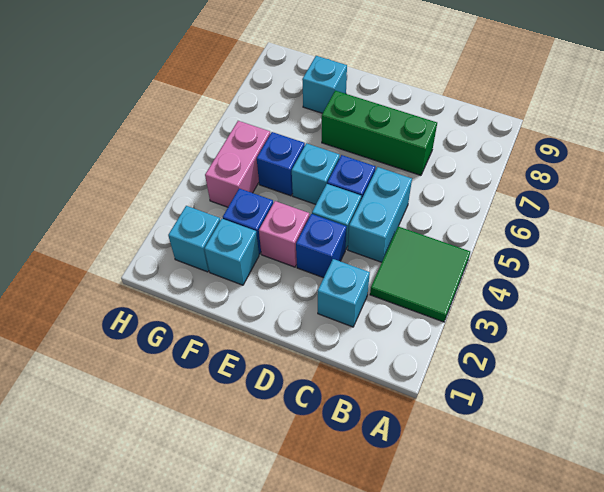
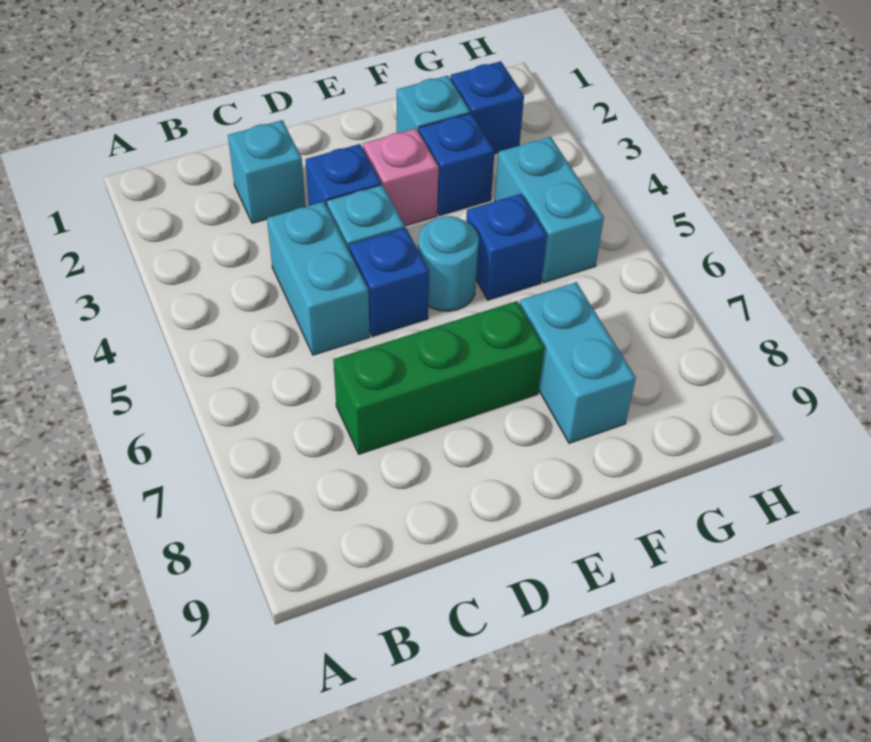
green tile A3:B4 level 1 -> none
cyan brick E5 level 1 -> cyan round brick E5 level 1
cyan brick F8 level 1 -> cyan brick F7:F8 level 1
cyan brick G2 level 1 -> blue brick G2 level 1
pink brick G4:G5 level 1 -> cyan brick G4:G5 level 1

